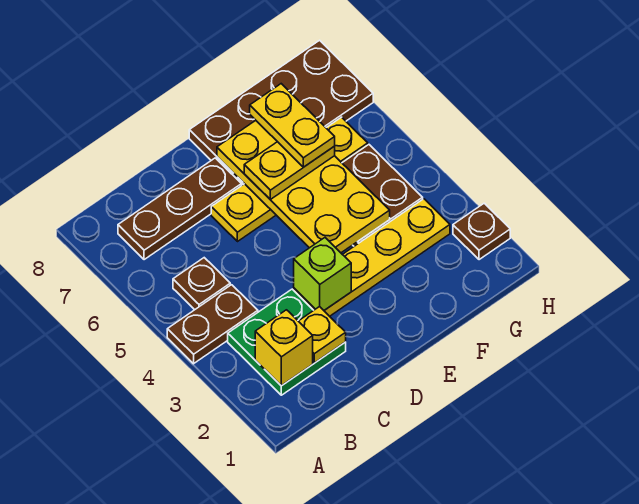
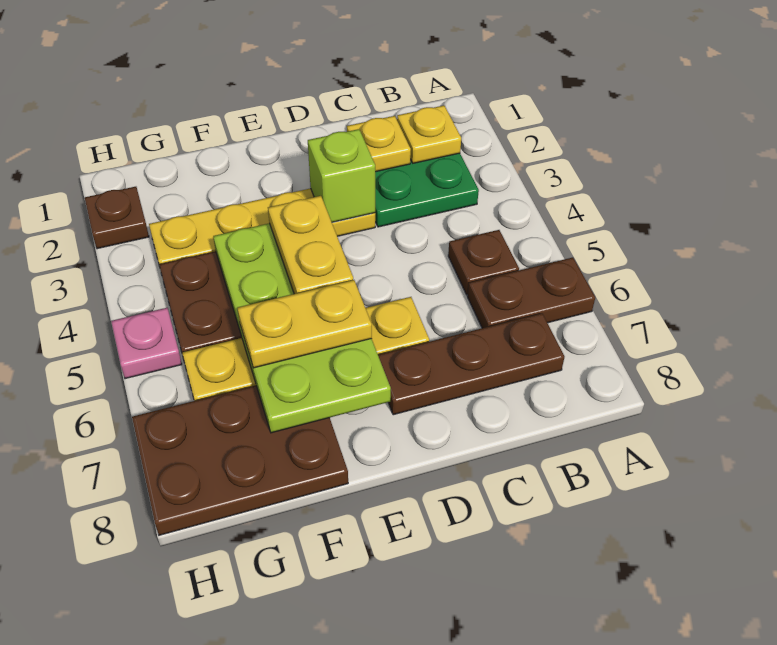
brown plate A4:B4 level 1 -> brown plate A6:B6 level 1
yellow brick B2 level 2 -> yellow plate B2 level 2
yellow plate E4:F7 level 2 -> lime plate E4:F7 level 2
brown plate E7:H8 level 1 -> brown plate F7:H8 level 1
yellow plate F6:F7 level 4 -> yellow plate E4:E5 level 3
none -> pink plate H5 level 1

